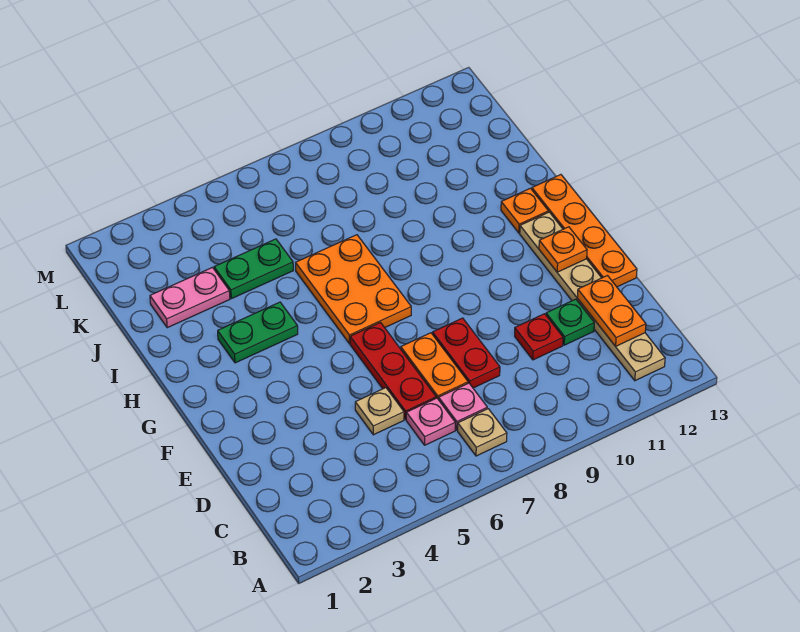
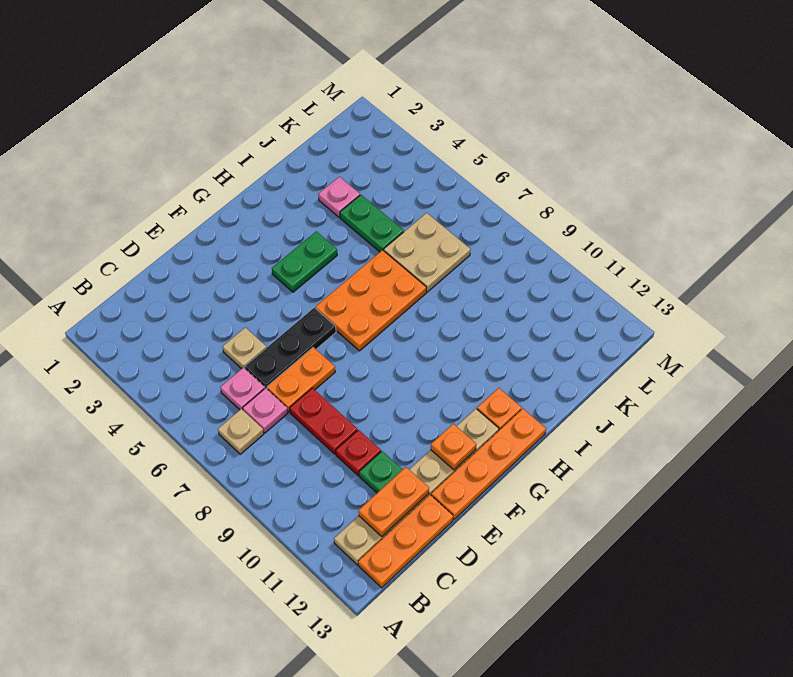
none -> orange plate B13:D13 level 1
red plate D6:F6 level 1 -> black plate D6:F6 level 1
red plate D8:E8 level 1 -> red plate D8:D9 level 1
green plate H3:H4 level 1 -> green plate G4:H4 level 1
pink plate J2:J3 level 1 -> pink plate J3 level 1
none -> tan plate J6:K7 level 1

